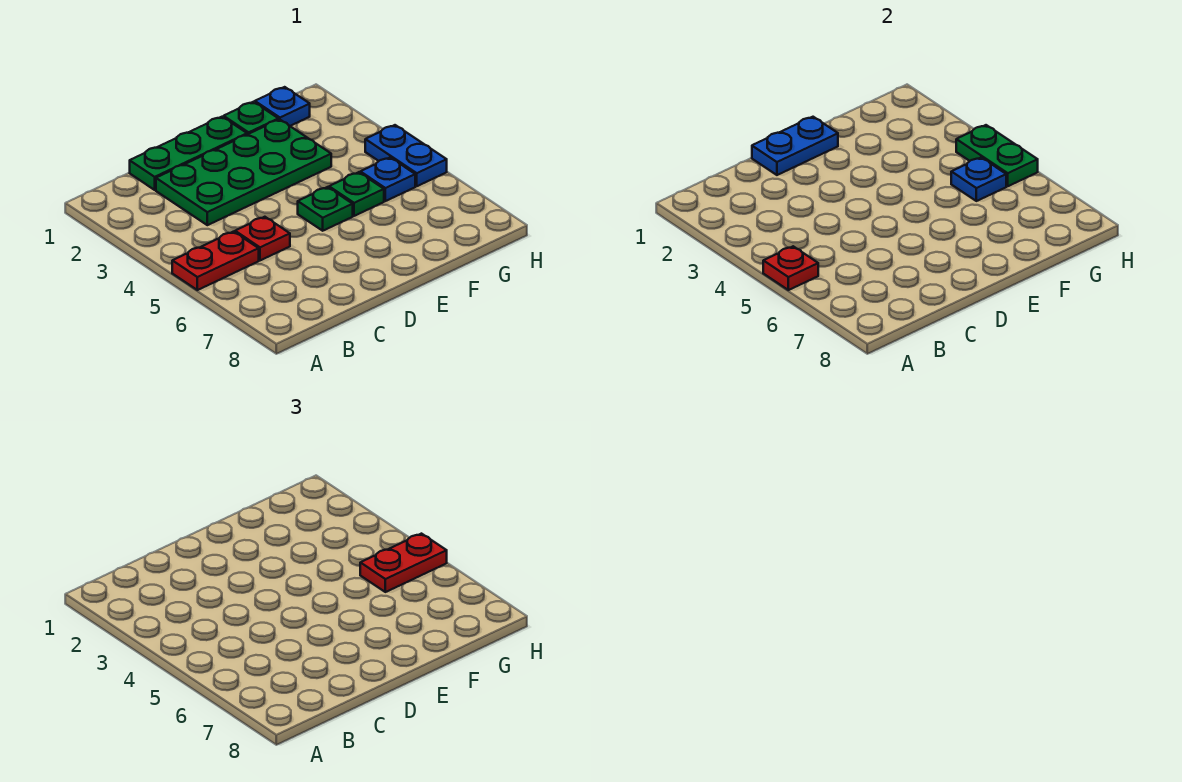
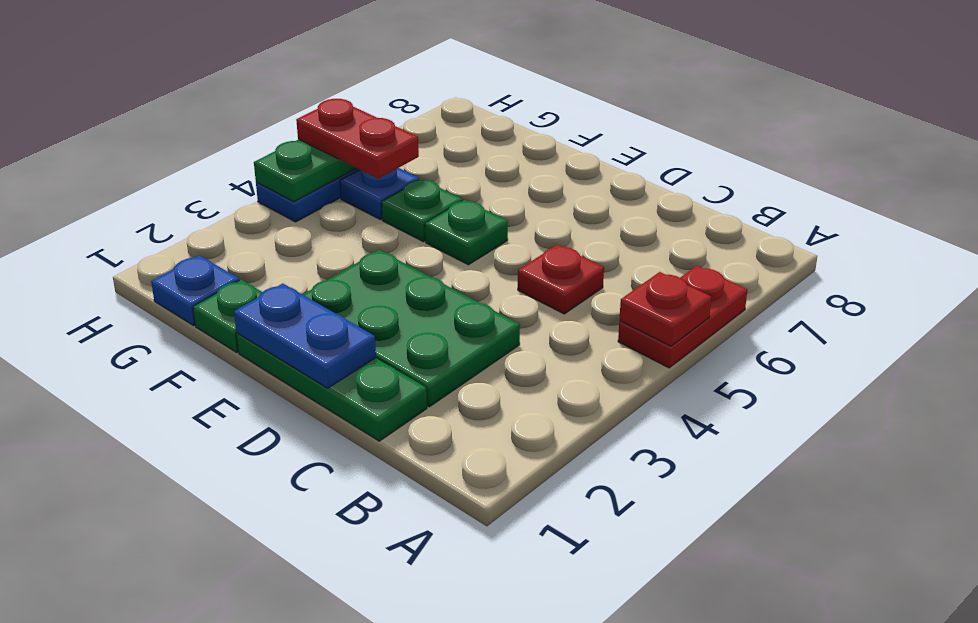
red plate A5:B5 level 1 -> red plate A5:A6 level 1
green plate C2:F3 level 1 -> green plate C2:E3 level 1
blue plate G5 level 2 -> none

